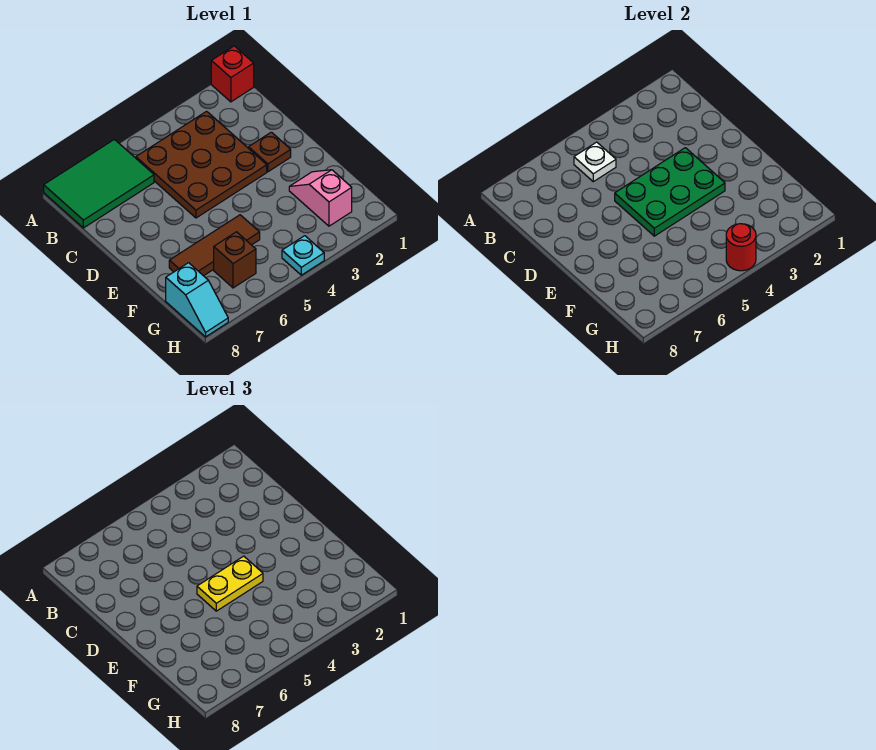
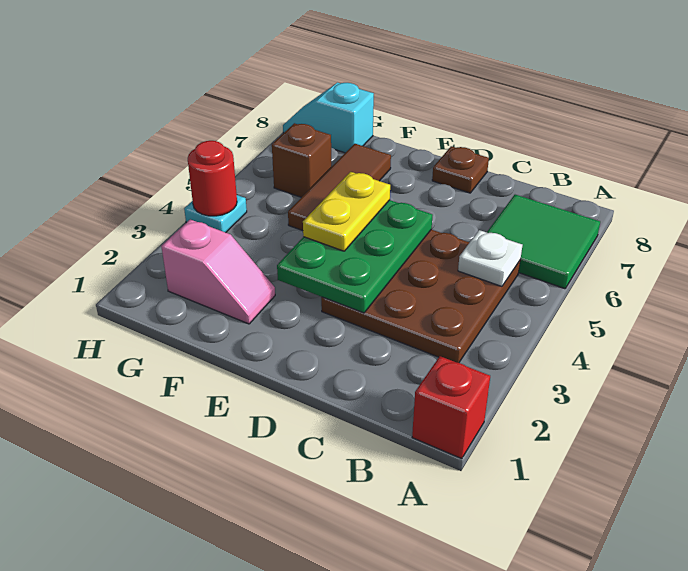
green tile A6:B8 level 1 -> green tile A6:B7 level 1
brown plate D2 level 1 -> brown plate D8 level 1

